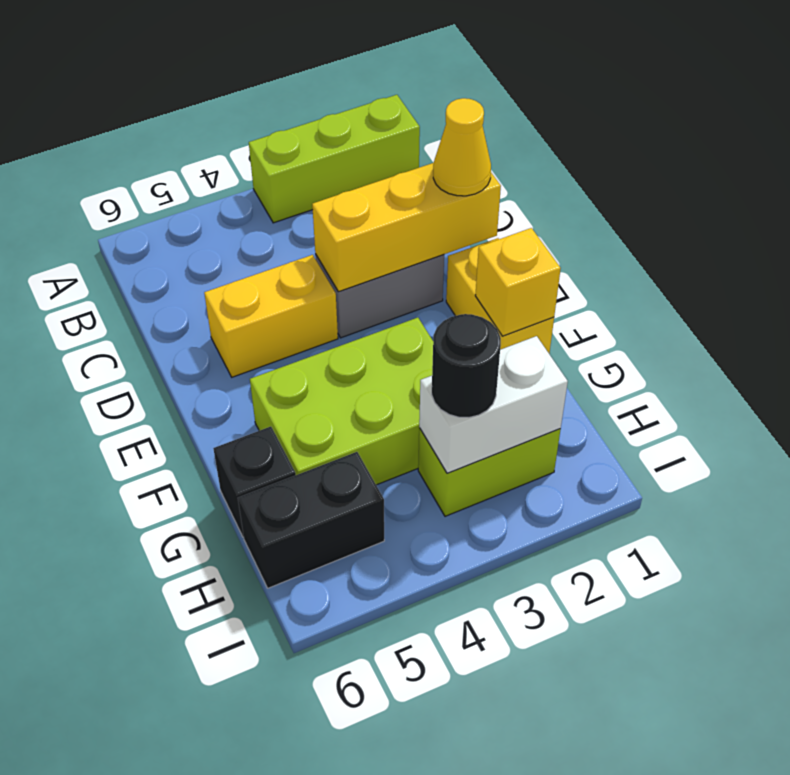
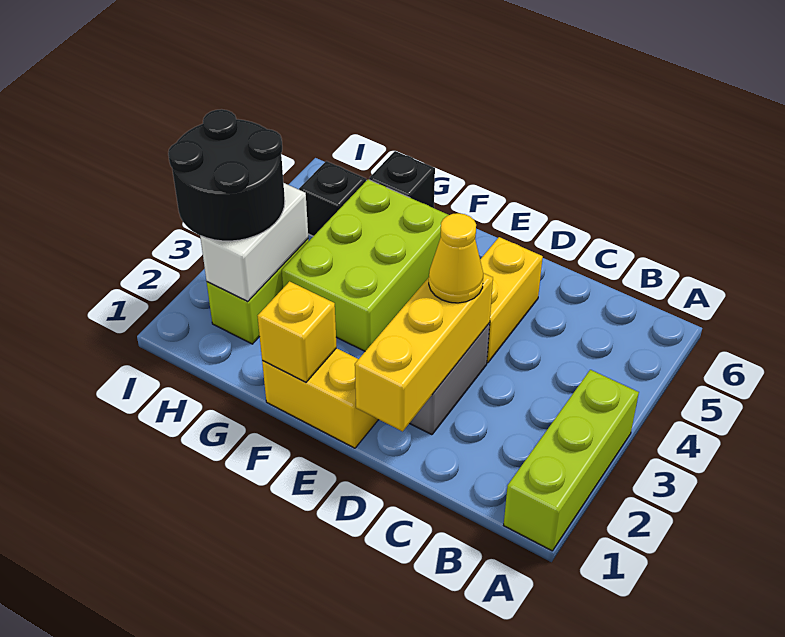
yellow cone D1 level 3 -> yellow cone D3 level 3
black round brick H3 level 3 -> black round brick H2:I3 level 3
black brick H5:H6 level 1 -> black brick H5 level 1

